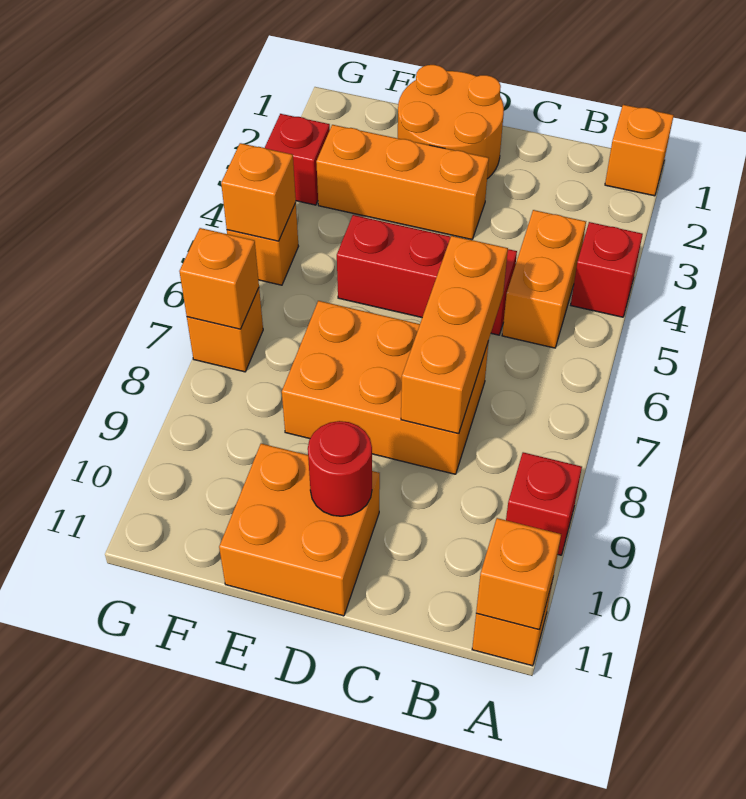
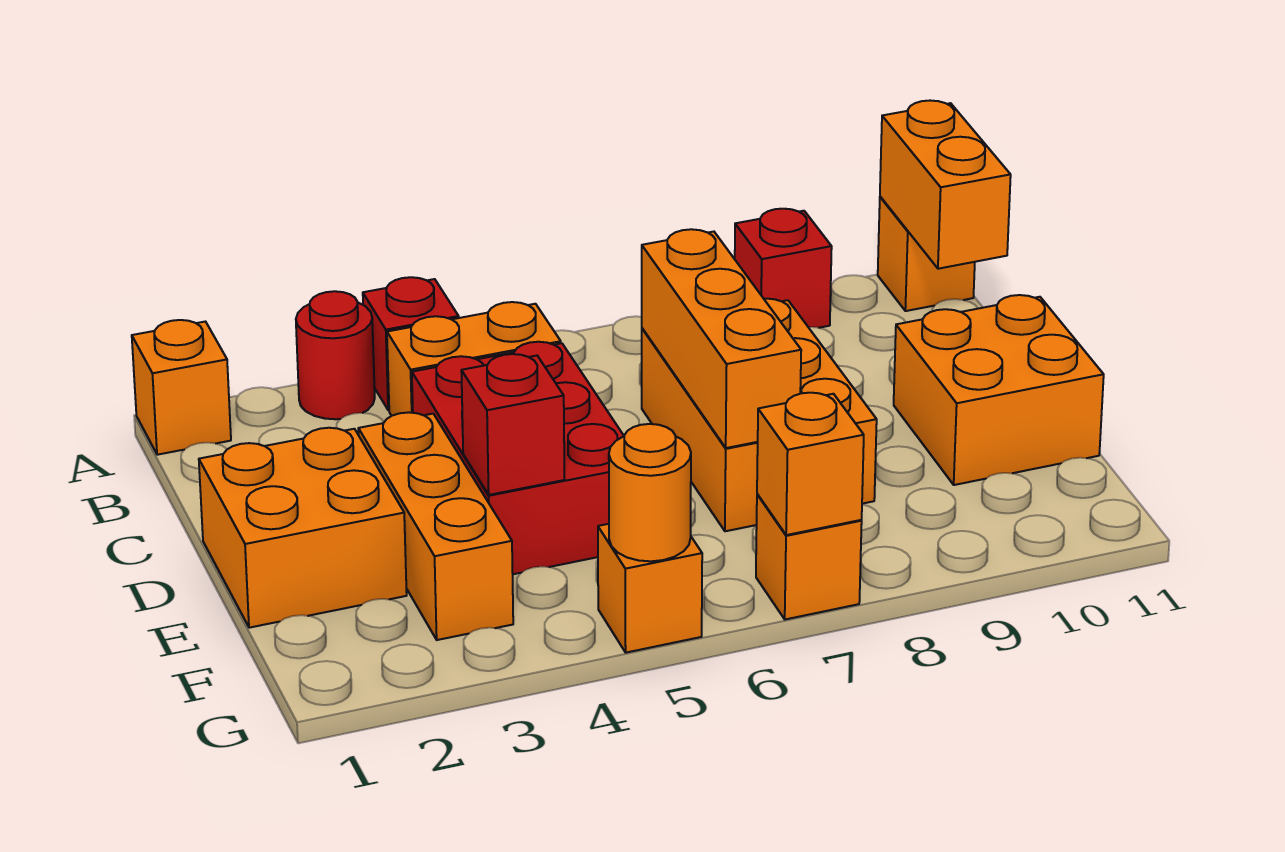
orange brick A11 level 2 -> orange brick A11:B11 level 2
red brick C5:E5 level 1 -> red brick C4:E5 level 1
orange brick C6:C8 level 2 -> orange brick C7:E7 level 2
orange round brick D1:E2 level 1 -> orange brick D1:E2 level 1
red round brick D10 level 2 -> red round brick A3 level 1
red brick G3 level 1 -> red brick E4 level 2
orange brick G5 level 2 -> orange round brick G5 level 2

